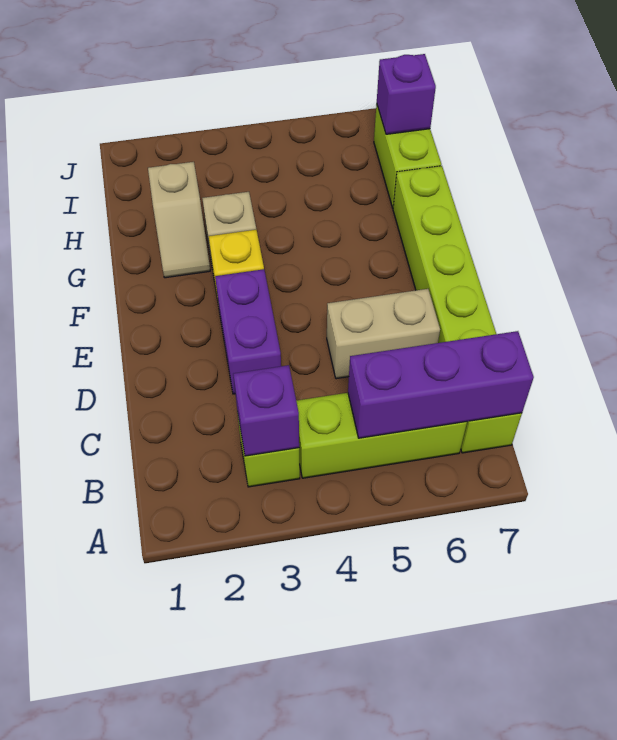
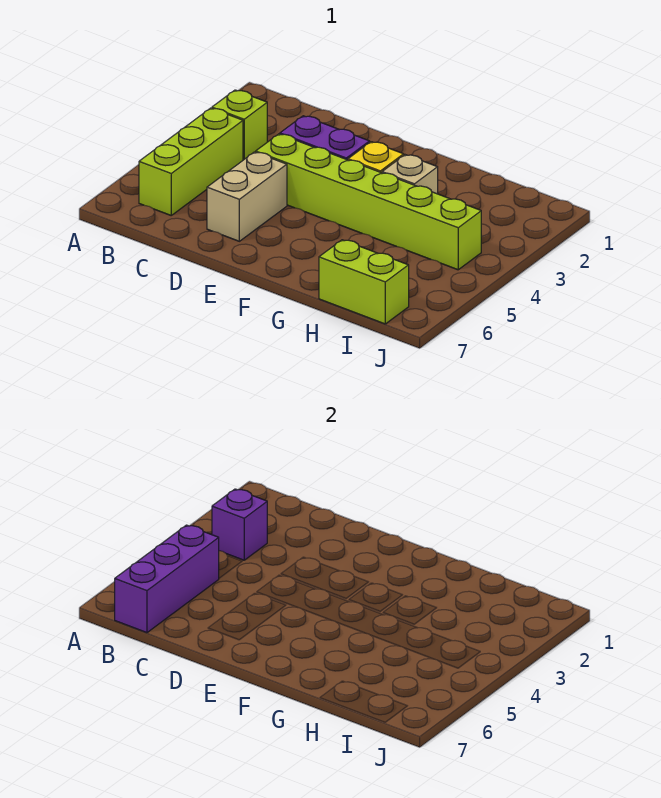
lime brick B7:G7 level 1 -> lime brick D4:I4 level 1
tan slope G2:H2 level 1 top H -> none
purple brick I7 level 2 -> none

